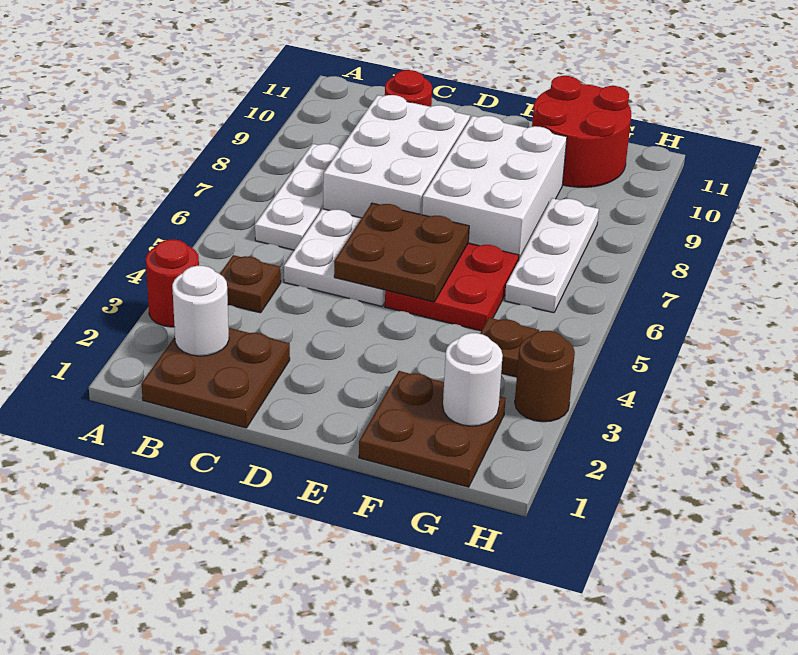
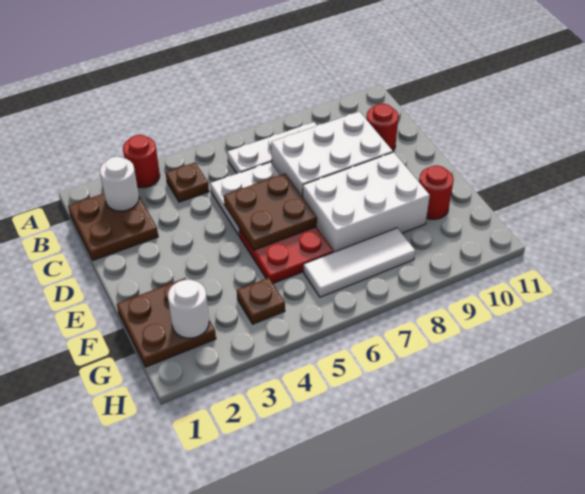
red round brick F10:G11 level 1 -> red round brick F10 level 1
white plate G6:G8 level 1 -> white tile G6:G8 level 1
brown round brick H3 level 1 -> none

